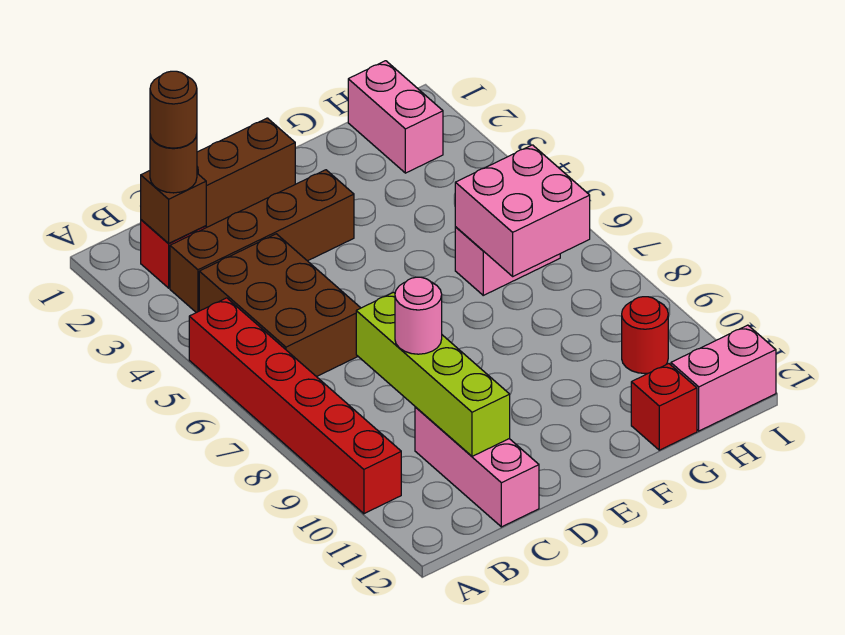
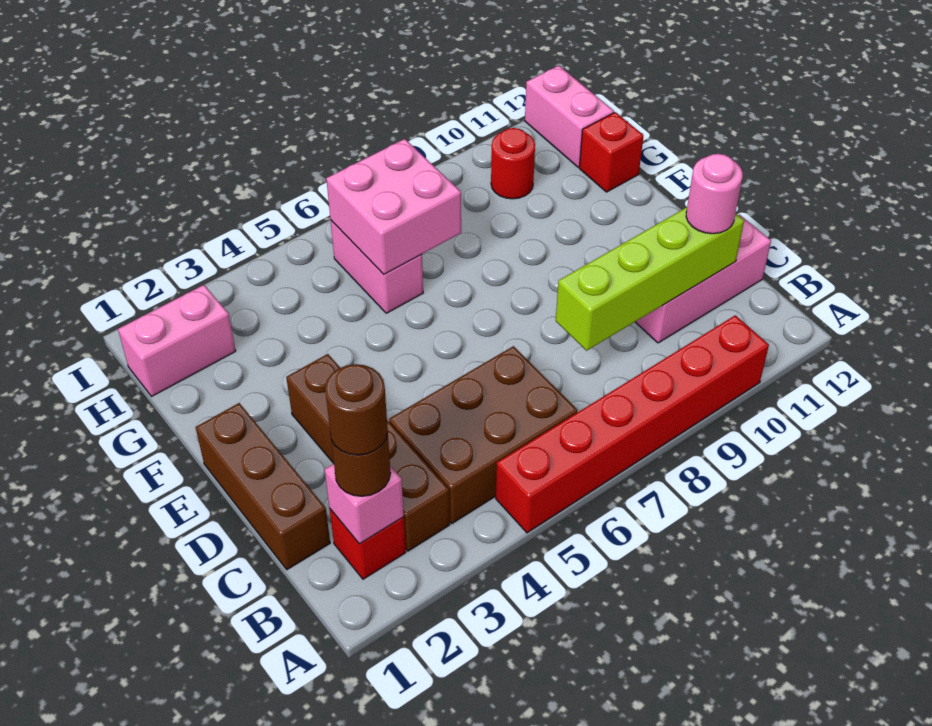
brown brick B2 level 2 -> pink brick B2 level 2
pink round brick C9 level 3 -> pink round brick C11 level 3

